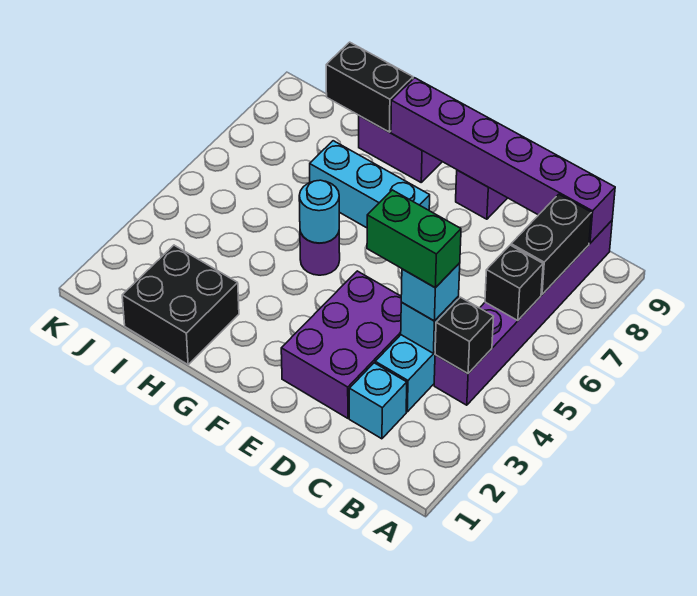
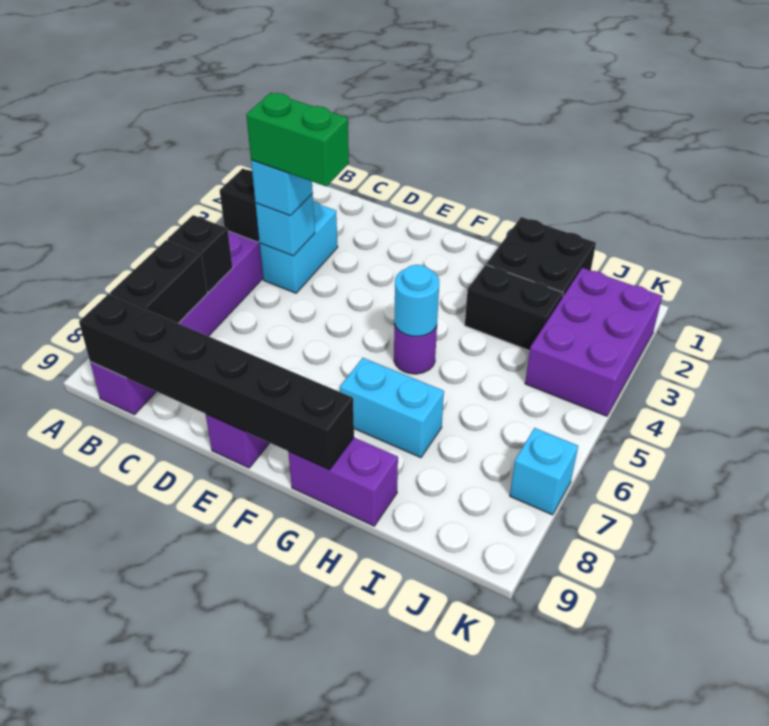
purple brick B9:G9 level 2 -> black brick B9:G9 level 2
cyan brick C2 level 1 -> cyan brick K7 level 1
purple brick D2:E4 level 1 -> purple brick J2:K4 level 1
cyan brick F7:H7 level 1 -> cyan brick G7:H7 level 1
black brick H9:I9 level 2 -> black brick H3:I3 level 1

